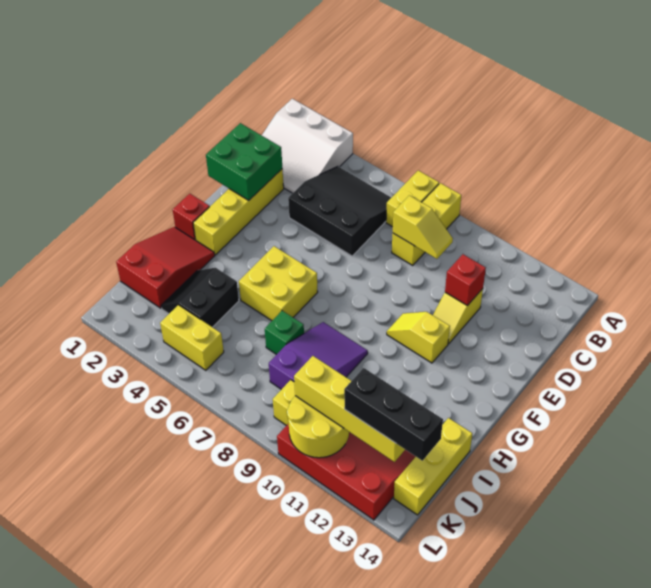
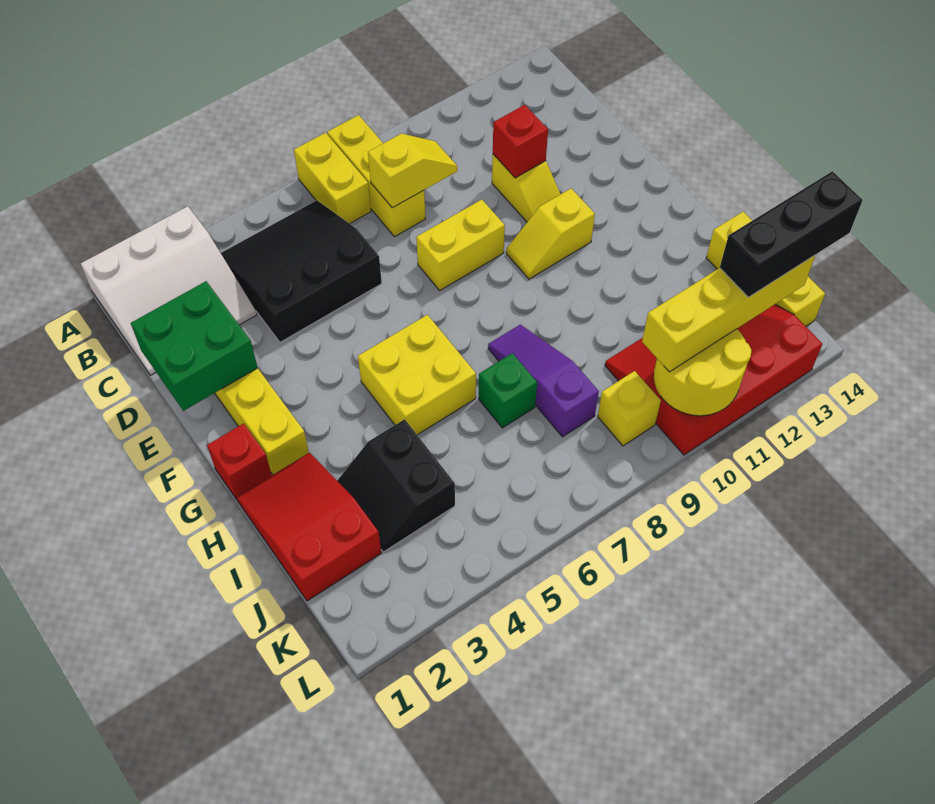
purple slope H8:J9 level 1 top J -> purple slope H8:J8 level 1 top J
yellow brick K4:K5 level 1 -> yellow brick E8:E9 level 1

